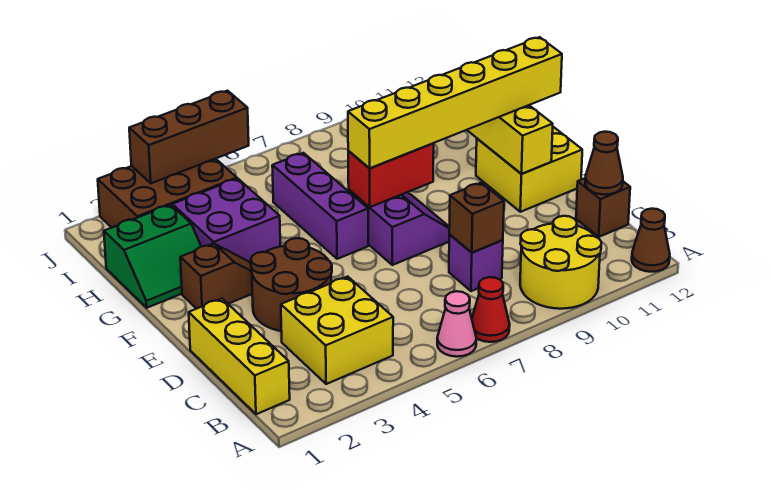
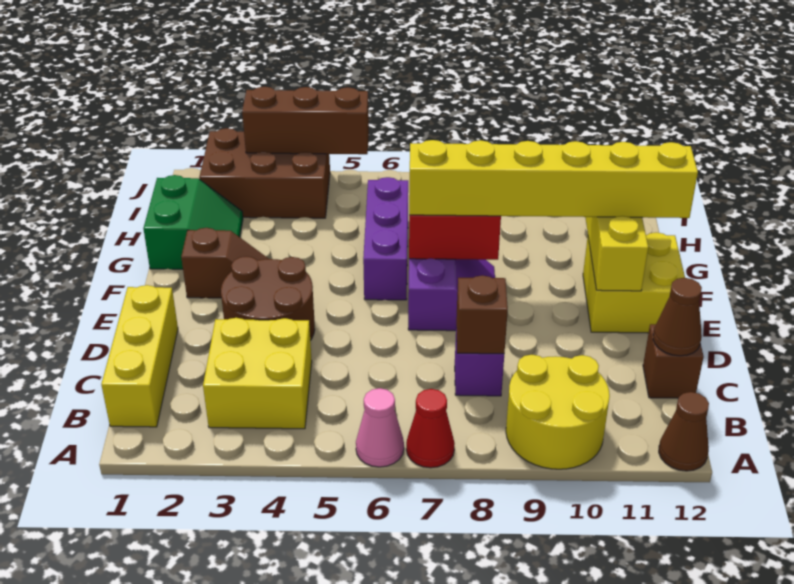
green slope G1:H2 level 1 top H -> green slope G1:H2 level 1 top 1
purple brick G3:H4 level 1 -> none

